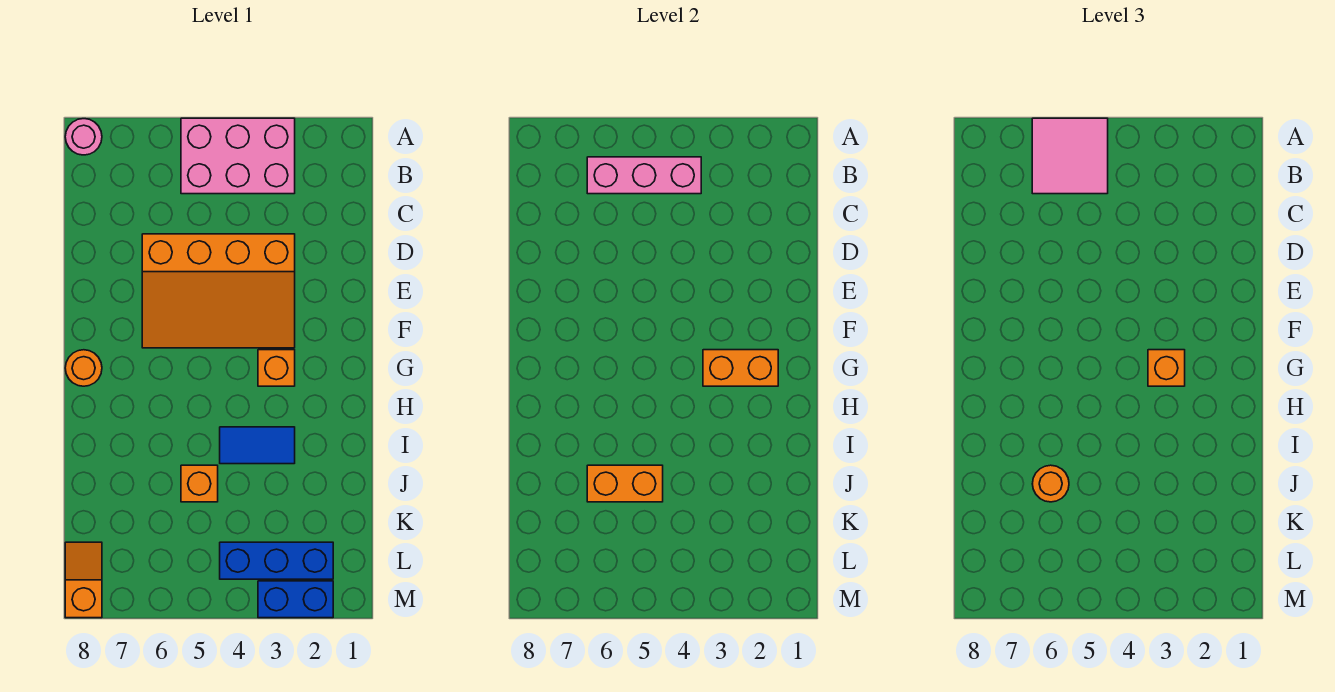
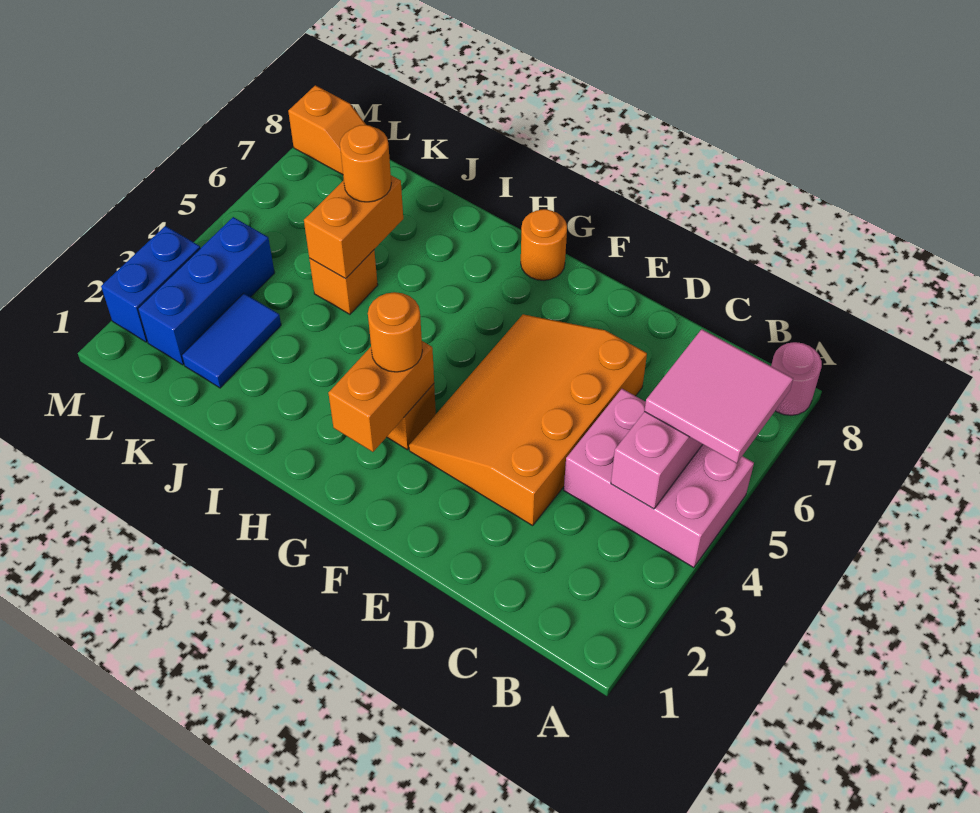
pink brick A3:B5 level 1 -> pink brick A4:C5 level 1
orange brick G3 level 3 -> orange round brick G3 level 3
blue tile I3:I4 level 1 -> blue tile K2:K3 level 1

